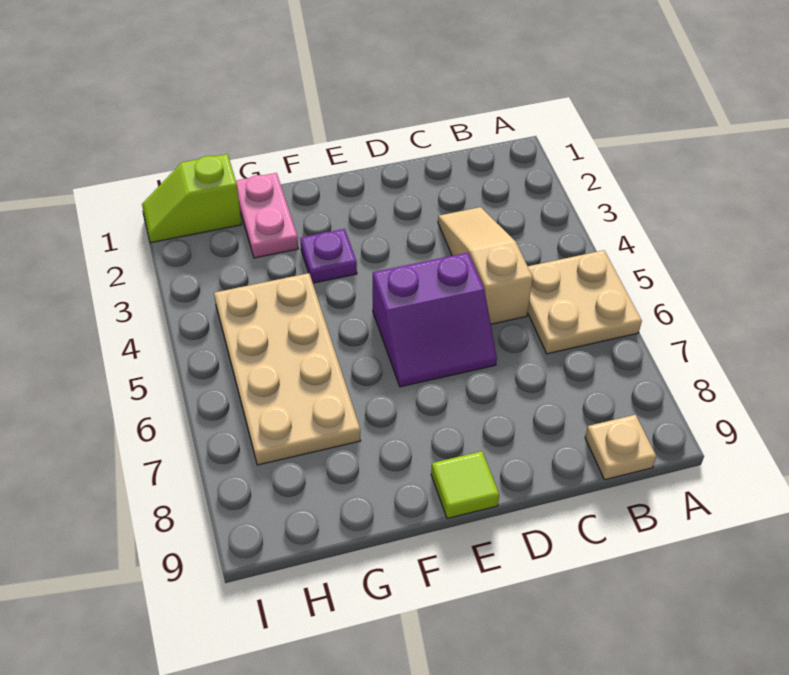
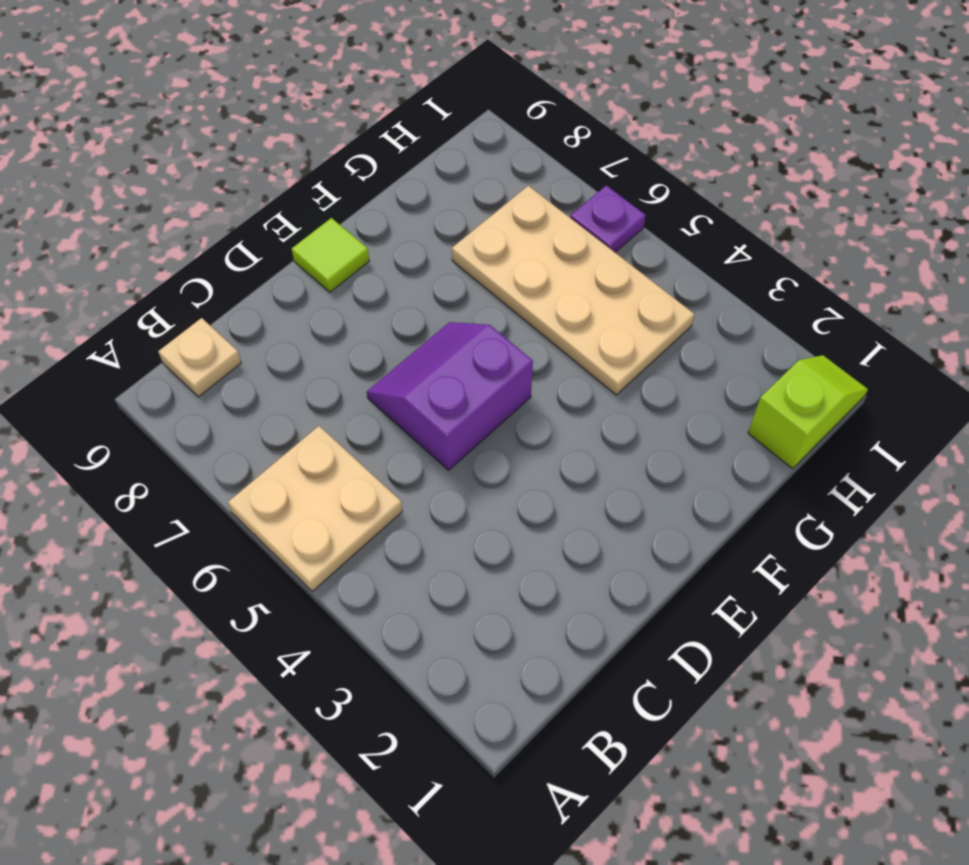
tan slope C3:C5 level 1 top 5 -> none
purple plate F3 level 1 -> purple plate I6 level 1
pink plate G1:G2 level 1 -> none

